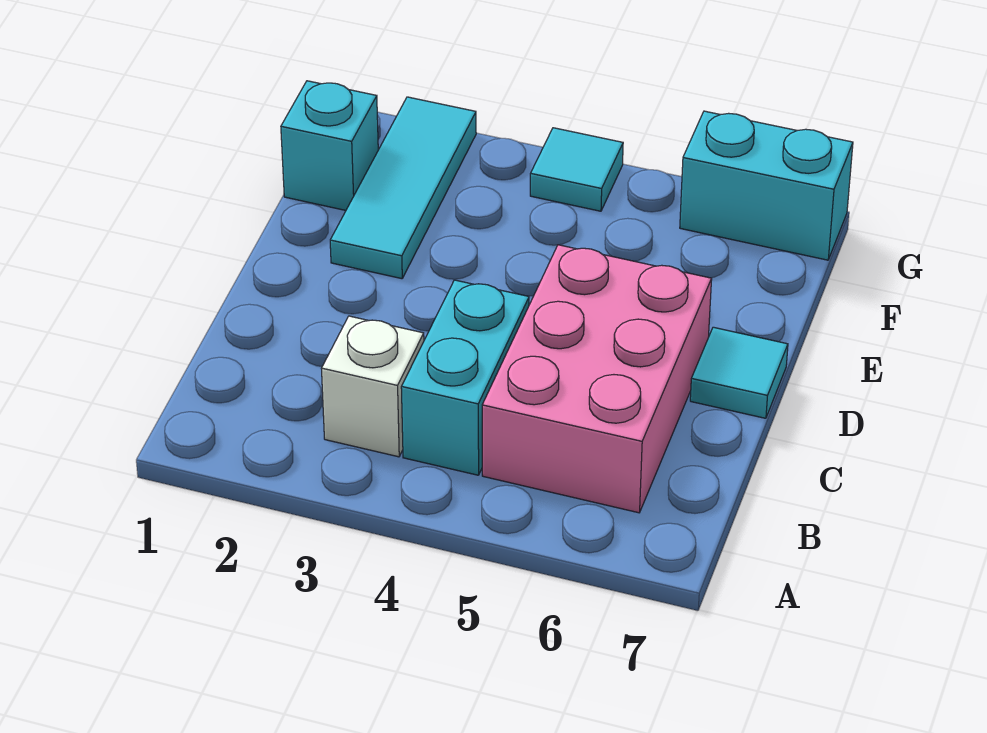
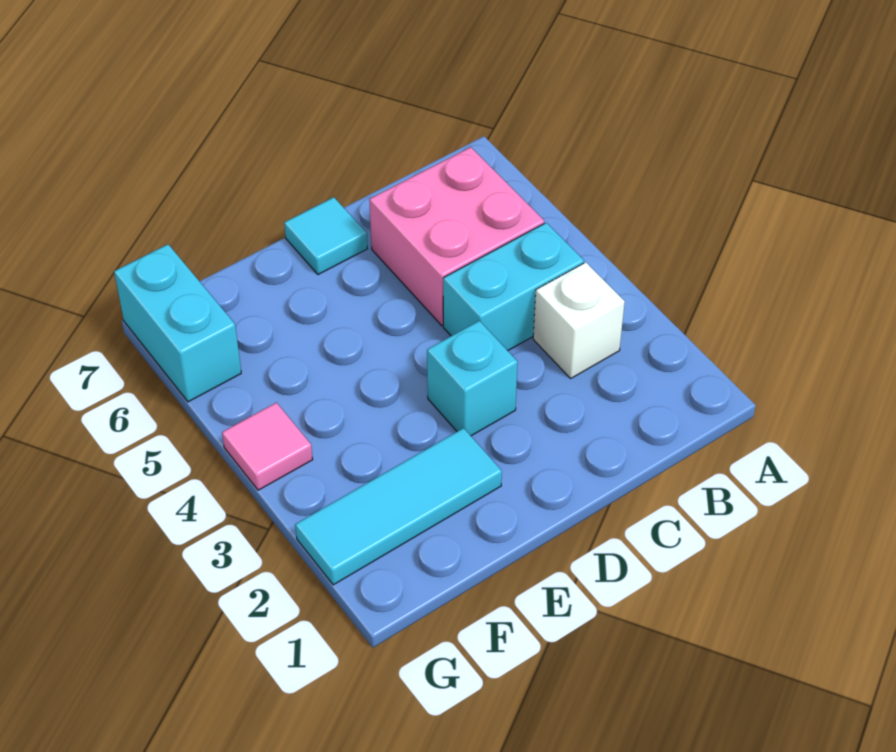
pink brick B5:D6 level 1 -> pink brick B5:C6 level 1
cyan brick F1 level 1 -> cyan brick D3 level 1
cyan tile G4 level 1 -> pink tile G4 level 1

